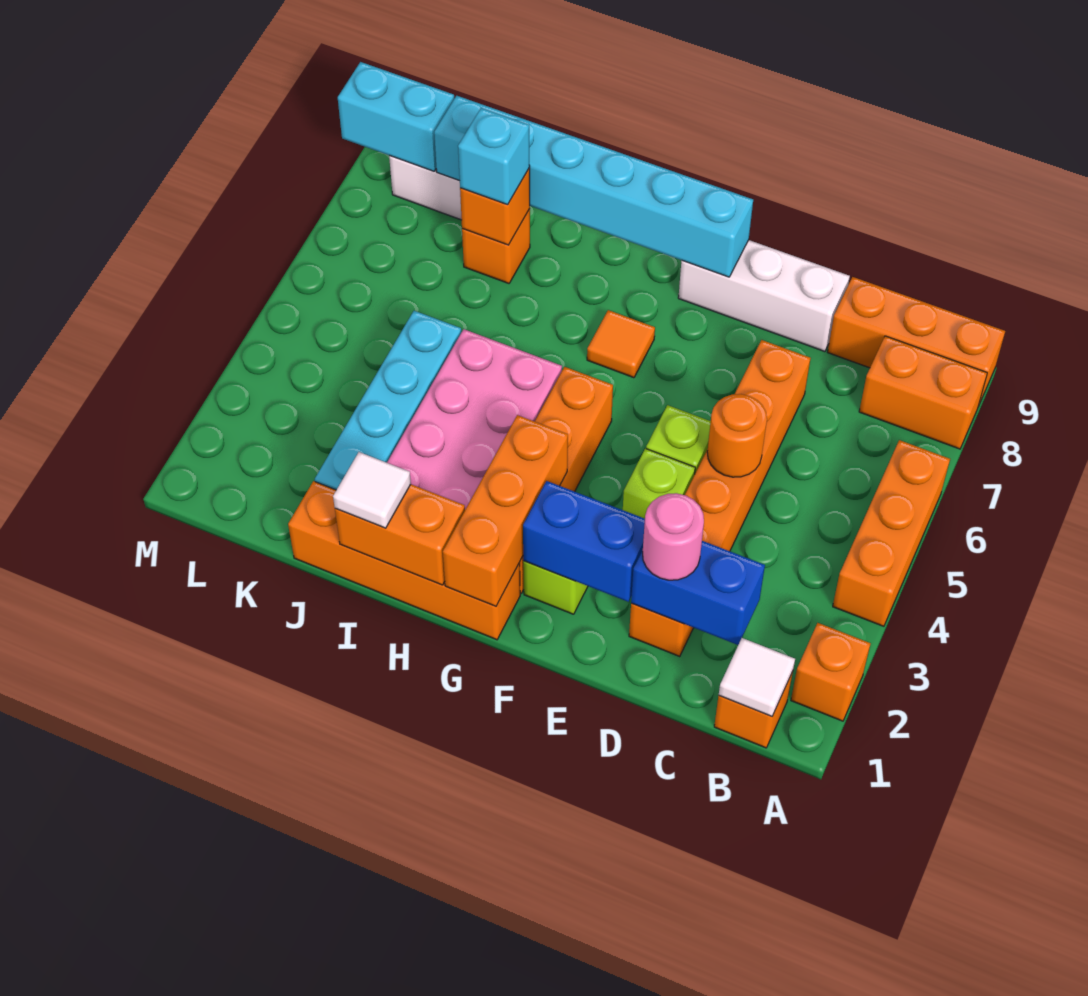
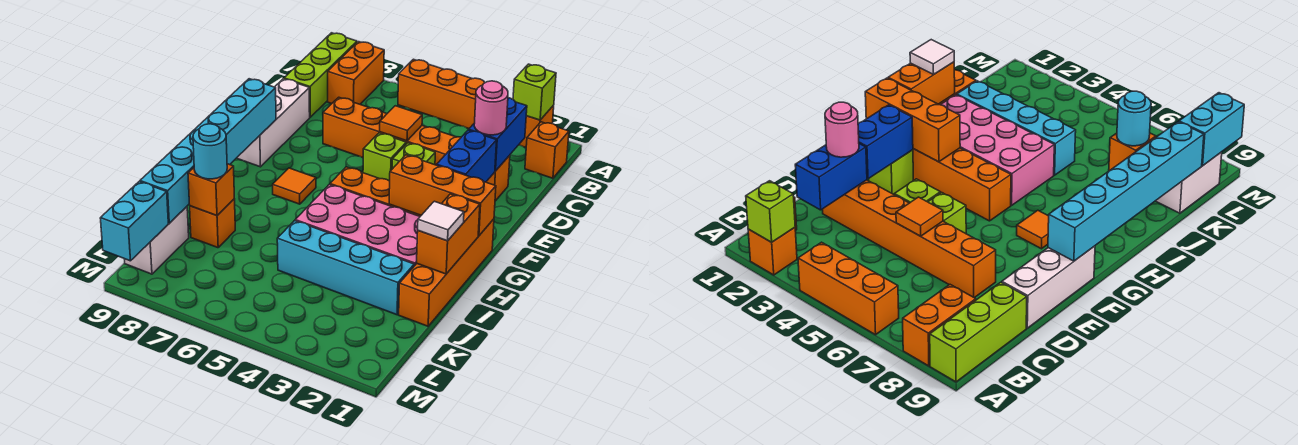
none -> lime brick A2 level 2
orange brick A9:C9 level 1 -> lime brick A9:C9 level 1
white tile B1 level 2 -> none
orange round brick D5 level 2 -> orange tile D5 level 2
cyan brick J8 level 3 -> cyan round brick J8 level 3

